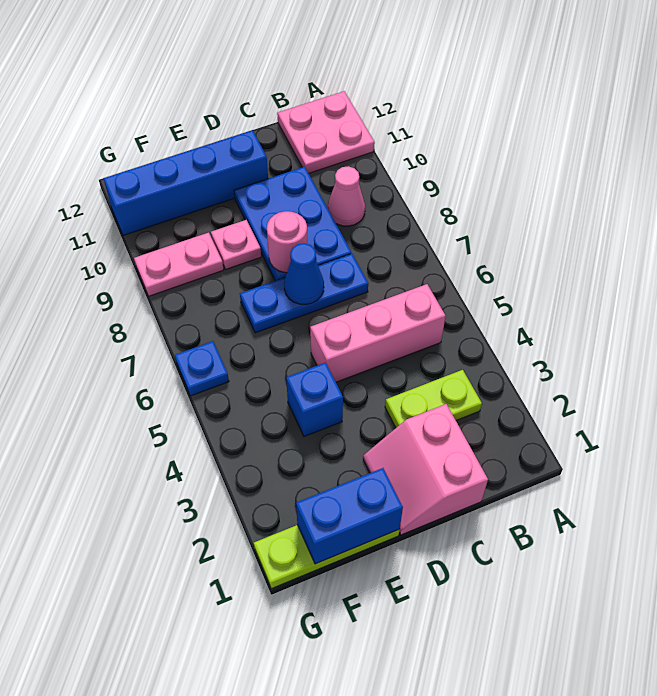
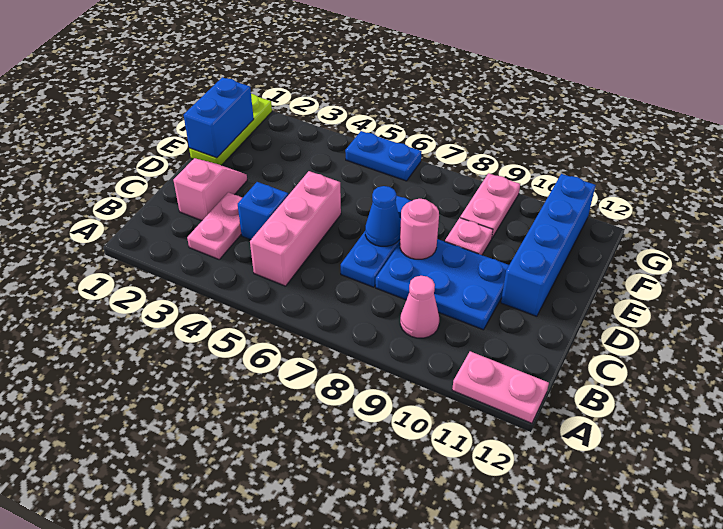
pink plate A11:B12 level 1 -> pink plate A11:A12 level 1
lime plate B3:C3 level 1 -> pink plate B3:C3 level 1
pink slope C1:D2 level 1 top C -> pink slope C2:D2 level 1 top C
blue brick E4 level 1 -> blue brick C4 level 1
blue plate G6 level 1 -> blue plate G5:G6 level 1

